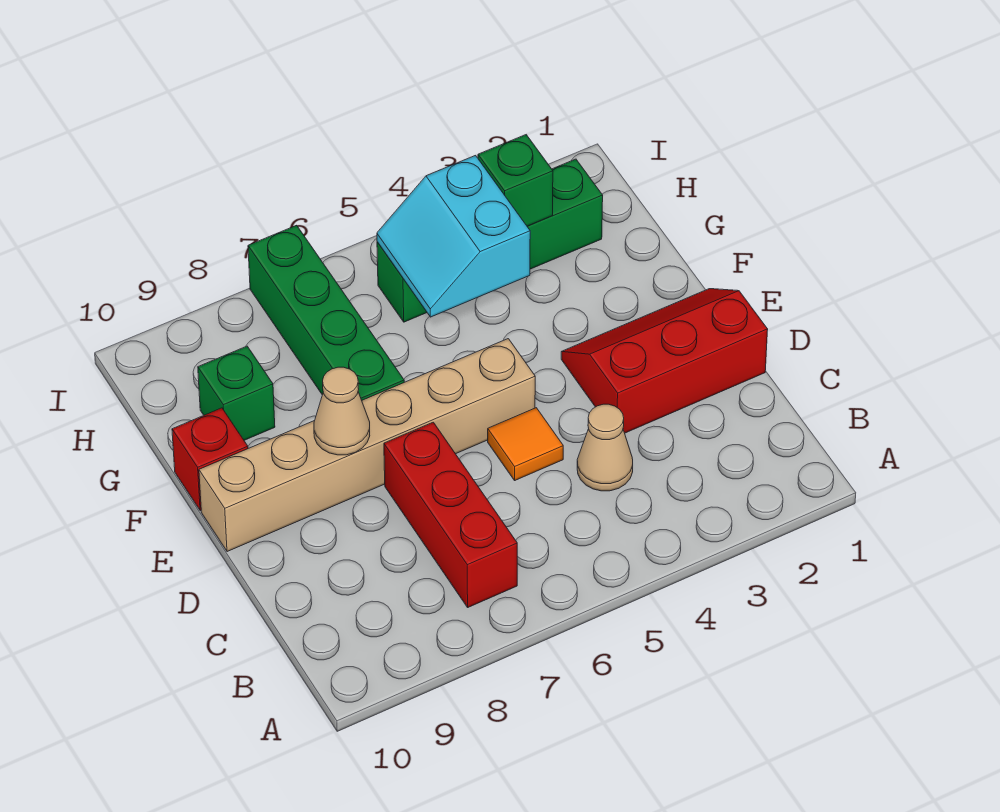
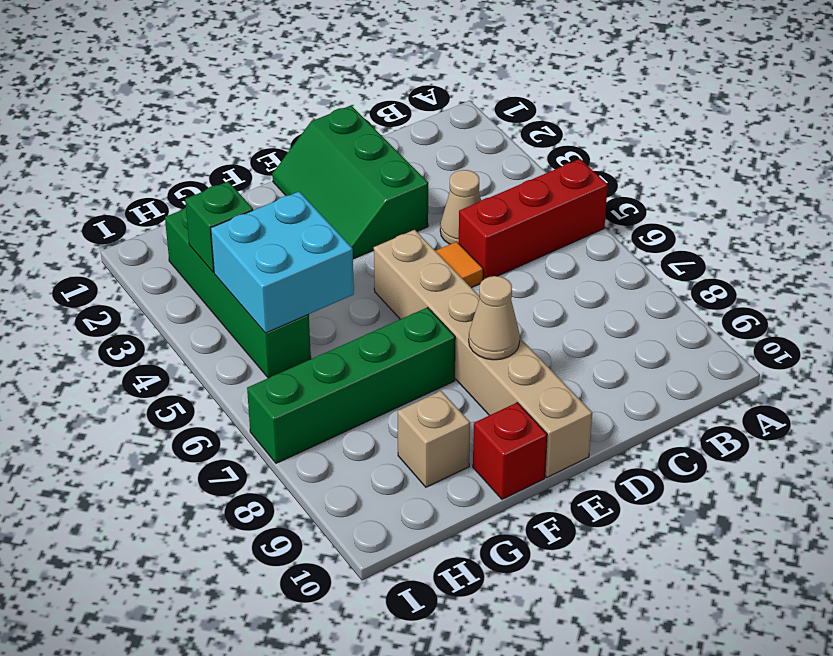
red brick B7:D7 level 1 -> red brick A5:C5 level 1
red slope D1:E3 level 1 top D -> green slope D1:E3 level 1 top D
cyan slope G4:H5 level 2 top 4 -> cyan brick G4:H5 level 2
green brick G9 level 1 -> tan brick G9 level 1

